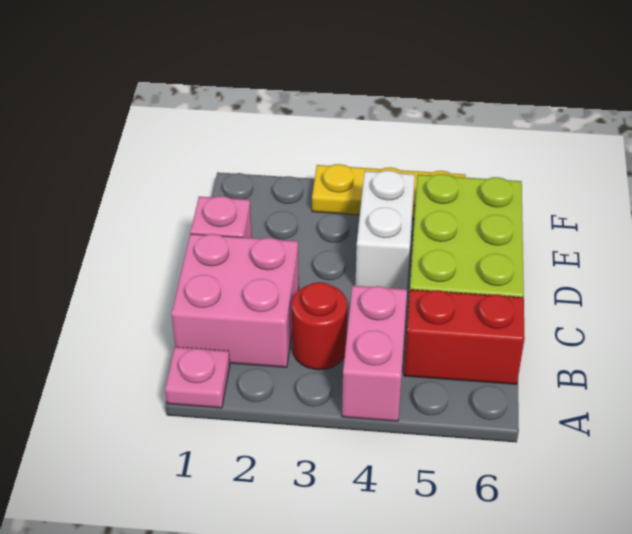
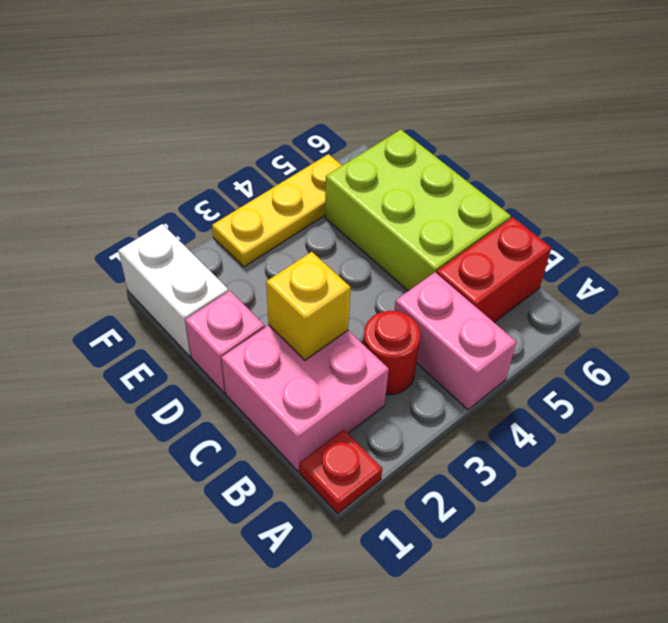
pink plate A1 level 1 -> red plate A1 level 1
none -> yellow brick C2 level 2
white brick D4:E4 level 1 -> white brick E1:F1 level 1

